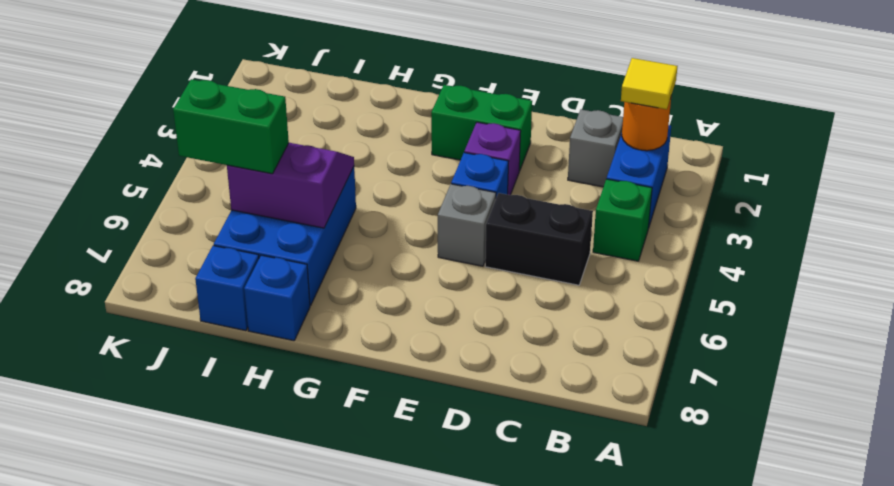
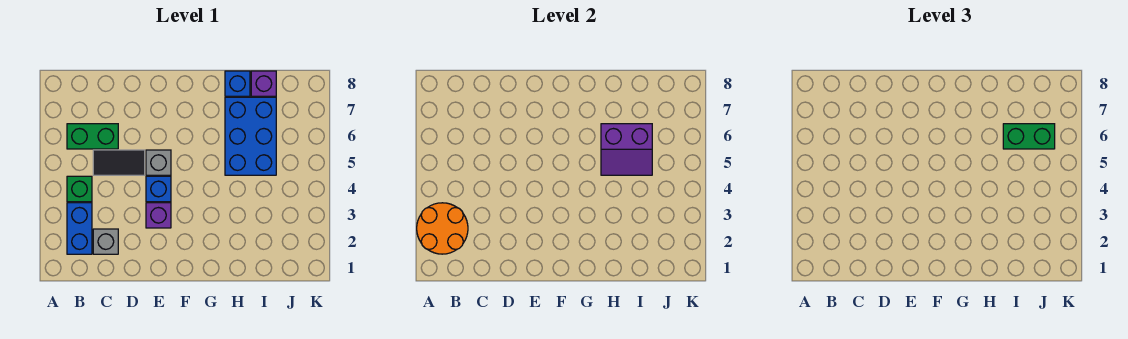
orange round brick B2 level 2 -> orange round brick A2:B3 level 2
yellow tile B2 level 3 -> none
black brick C5:D5 level 1 -> black tile C5:D5 level 1
green brick E2:F2 level 1 -> green brick B6:C6 level 1
blue brick I8 level 1 -> purple brick I8 level 1

